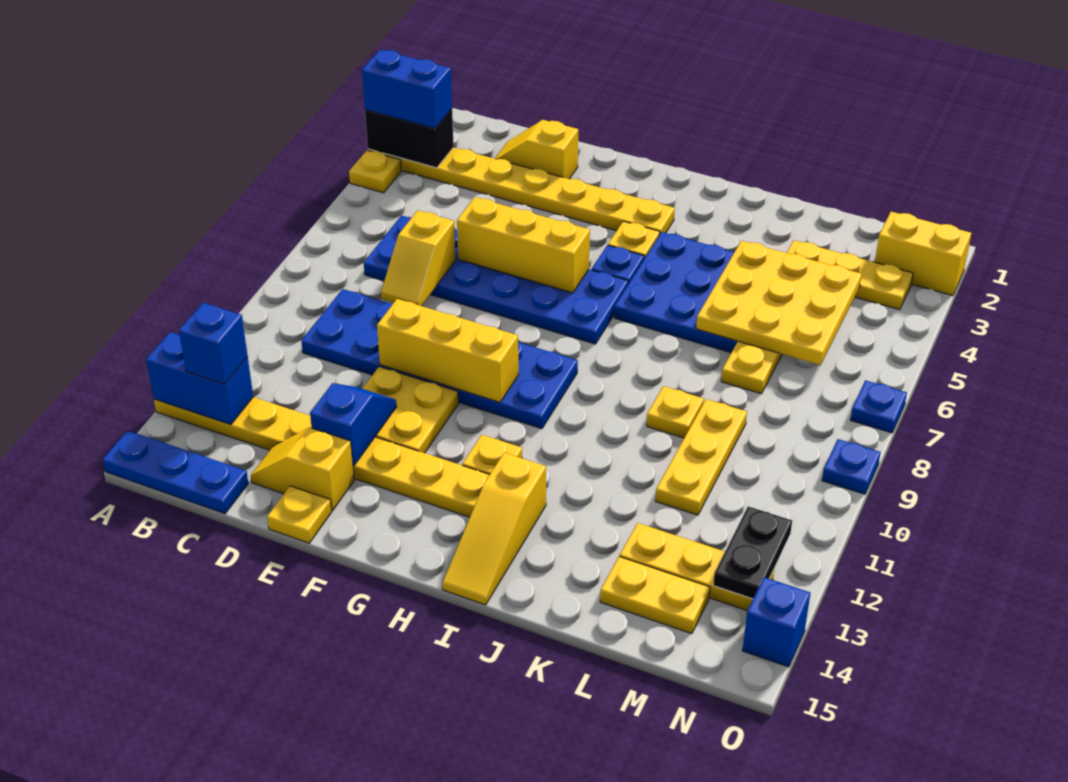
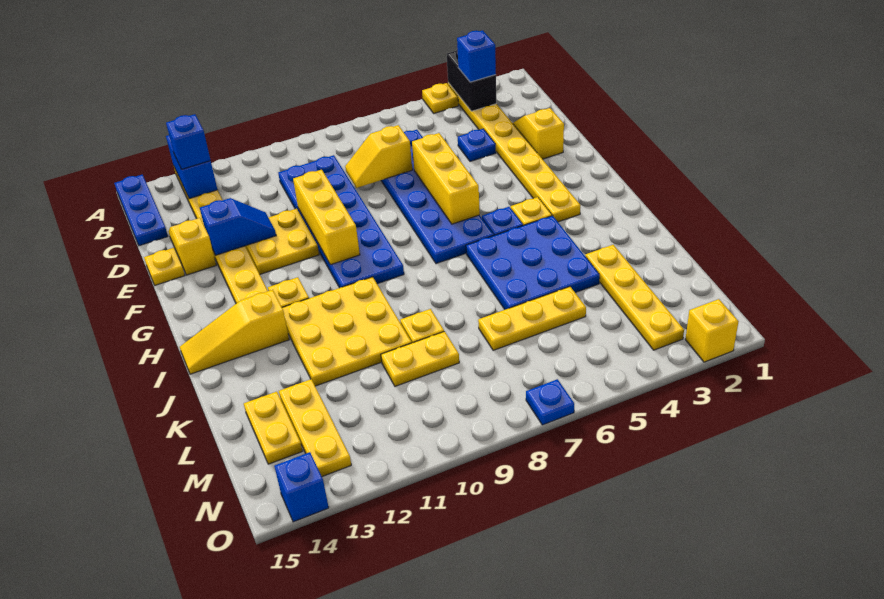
blue brick A3:B3 level 3 -> blue brick B3 level 3
yellow plate K4:M6 level 2 -> yellow plate I10:K12 level 1
yellow plate L3:N3 level 1 -> yellow plate K3:N3 level 1
yellow plate L9:L11 level 1 -> yellow plate L9:L10 level 1
yellow brick N2:O2 level 1 -> yellow brick O2 level 1
black plate N12:N13 level 2 -> none
blue plate O9 level 1 -> blue plate D4 level 1

